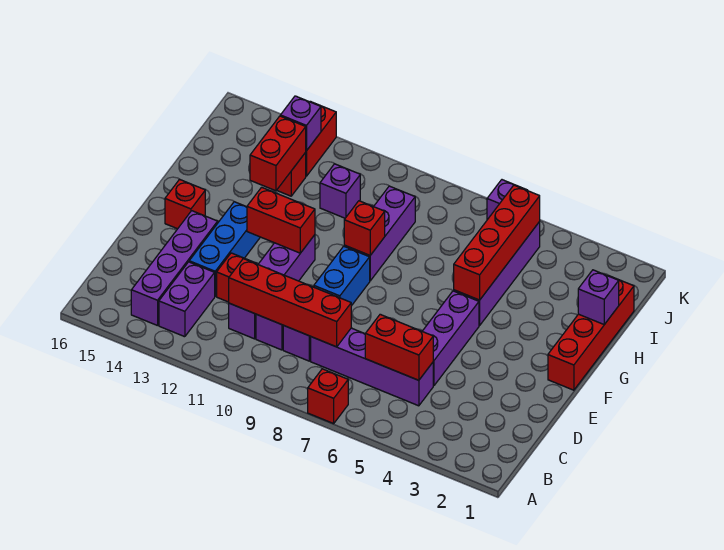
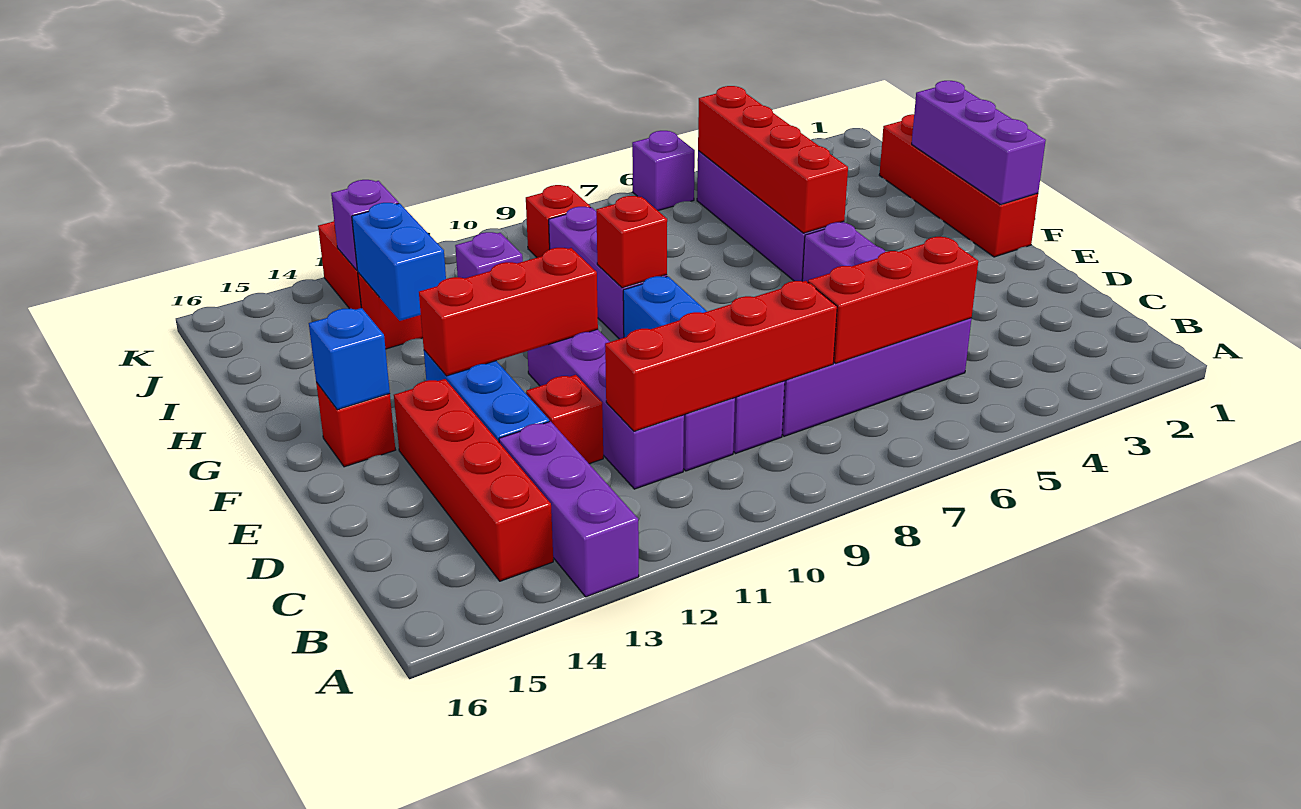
red brick A7 level 1 -> red brick J9 level 1
purple brick B13:C13 level 1 -> purple brick A13:C13 level 1
purple brick B14:E14 level 1 -> red brick B14:E14 level 1
red brick C5:C6 level 2 -> red brick C5:C7 level 2
red brick F11:F12 level 2 -> red brick F11:F13 level 2
none -> blue brick F15 level 2
purple brick H1 level 2 -> purple brick F1:H1 level 2
red brick H13:I13 level 2 -> blue brick H13:I13 level 2

